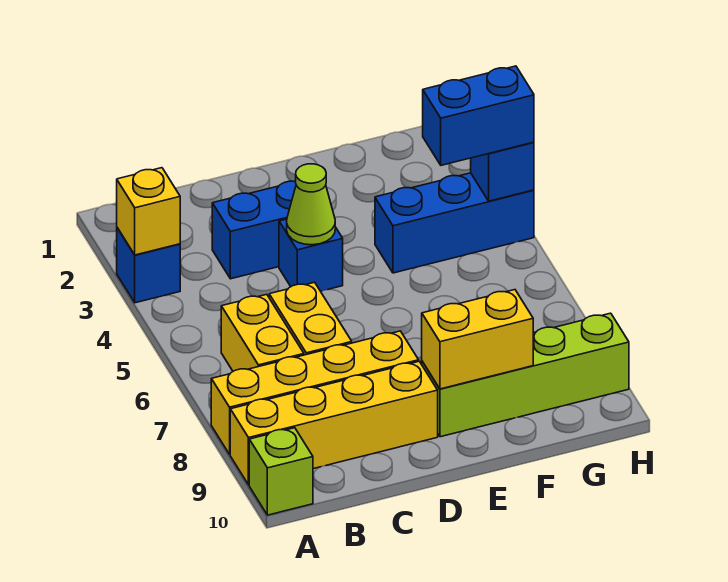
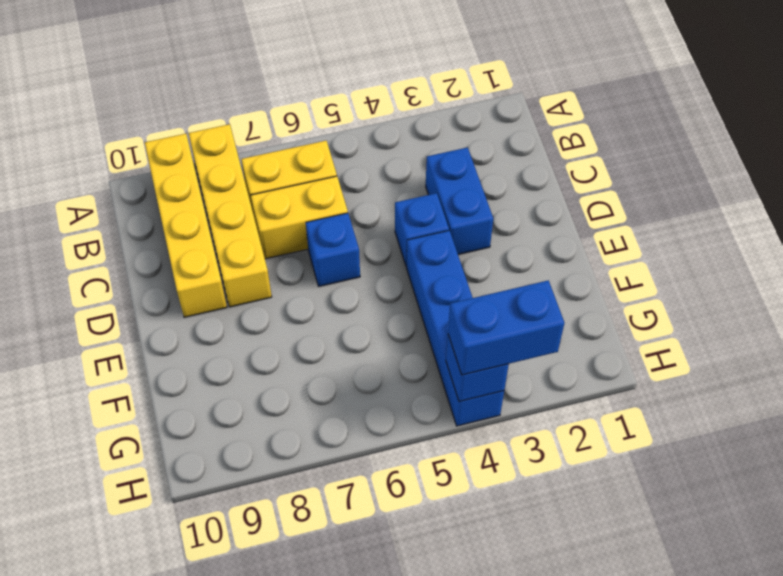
blue brick A3 level 1 -> blue brick D6 level 1
yellow brick A3 level 2 -> none
lime brick A10 level 1 -> none
lime cone D4 level 2 -> none
lime brick E9:H9 level 1 -> none
yellow brick E9:F9 level 2 -> none
blue brick F4:H4 level 1 -> blue brick E4:H4 level 1
blue brick G4:H4 level 3 -> blue brick H3:H4 level 3

